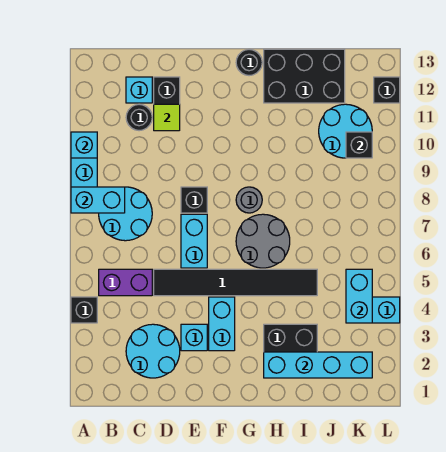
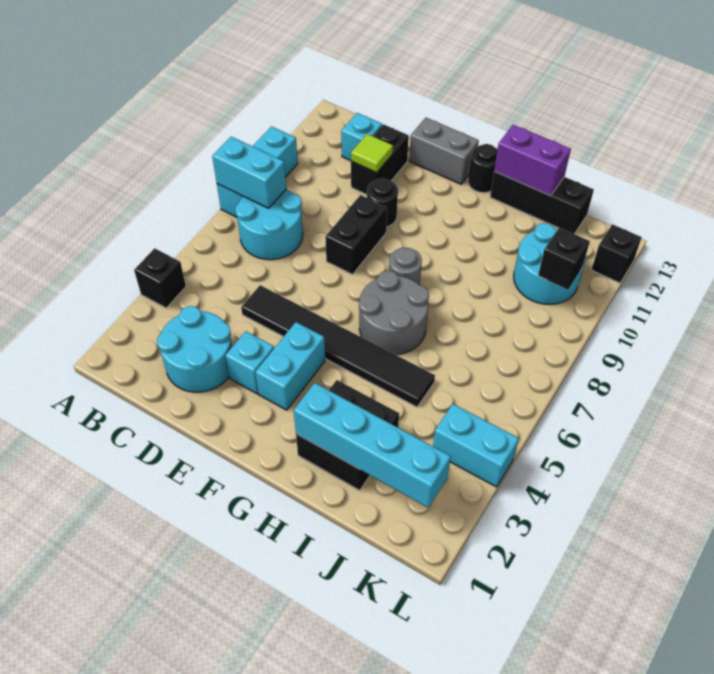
cyan brick A10 level 2 -> none
purple brick B5:C5 level 1 -> purple brick H13:I13 level 2
black round brick C11 level 1 -> black round brick E10 level 1
cyan brick E6:E7 level 1 -> none
black brick E8 level 1 -> black brick E8:E9 level 1
none -> grey brick E13:F13 level 1
black brick H12:J13 level 1 -> black brick H13:J13 level 1
cyan brick K4:K5 level 2 -> none

